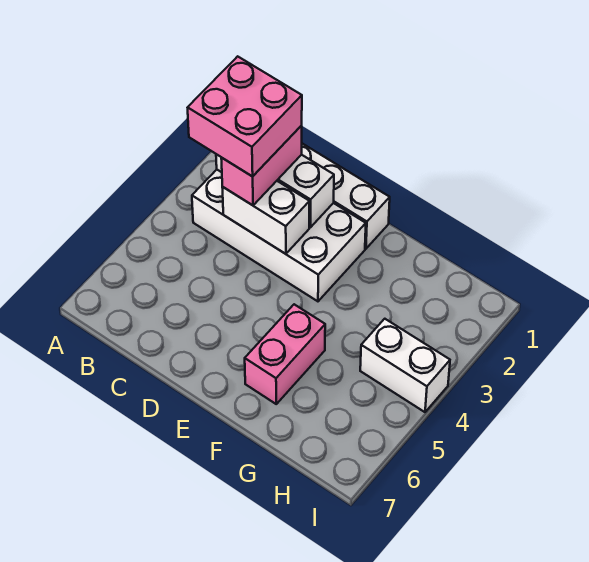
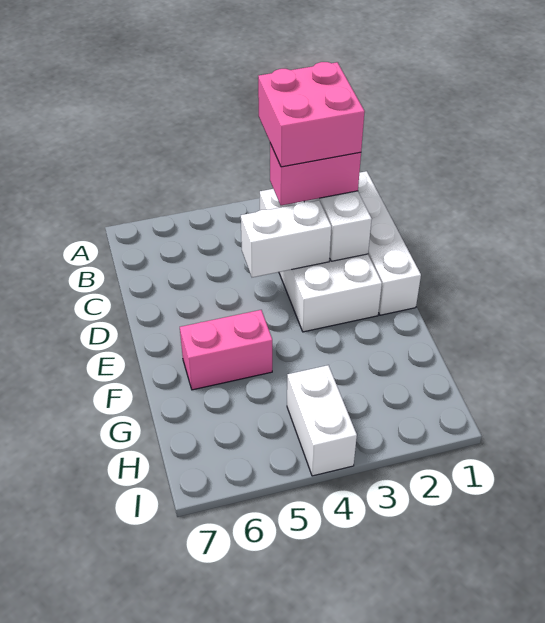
white brick C3:D3 level 2 -> white brick D3:D4 level 2

